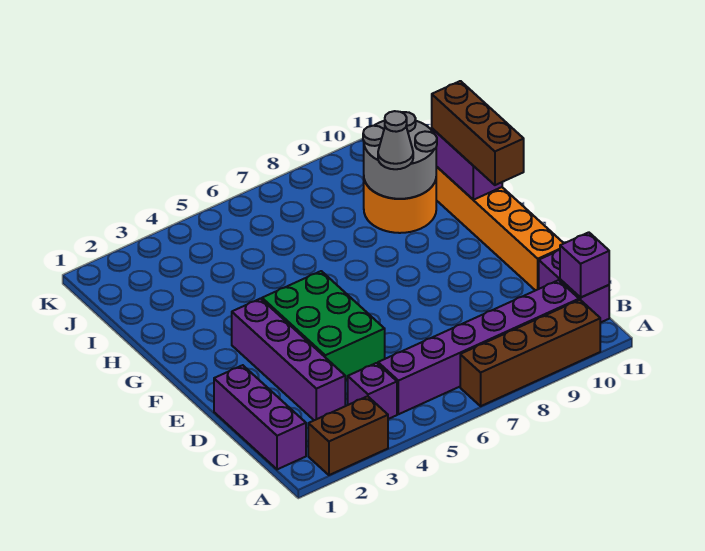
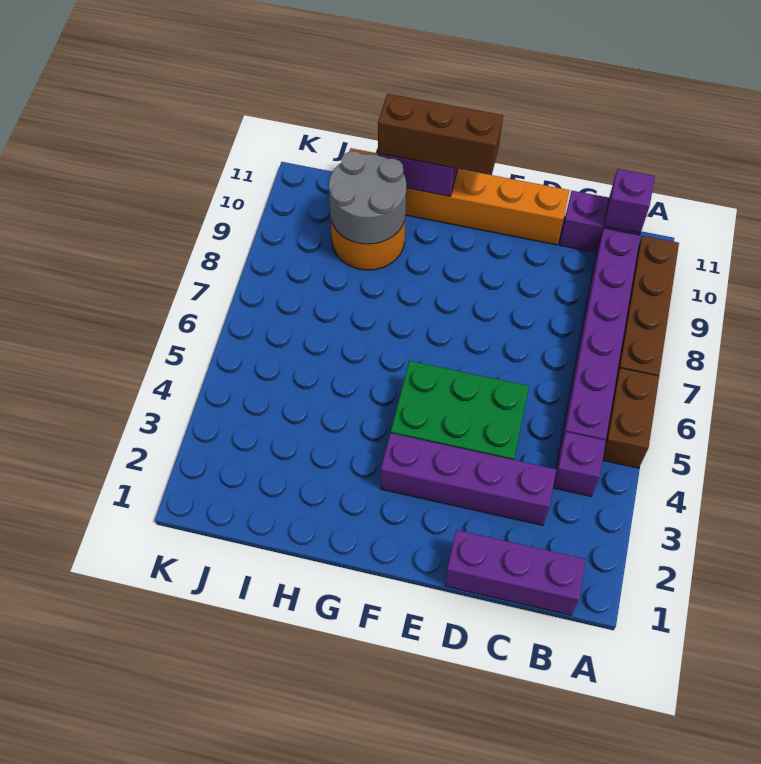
brown brick A2:A3 level 1 -> brown brick A5:A6 level 1
grey cone H9 level 3 -> none

